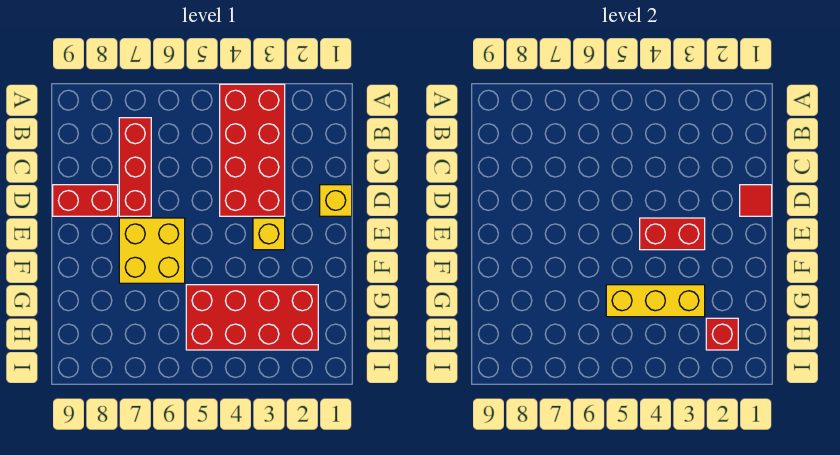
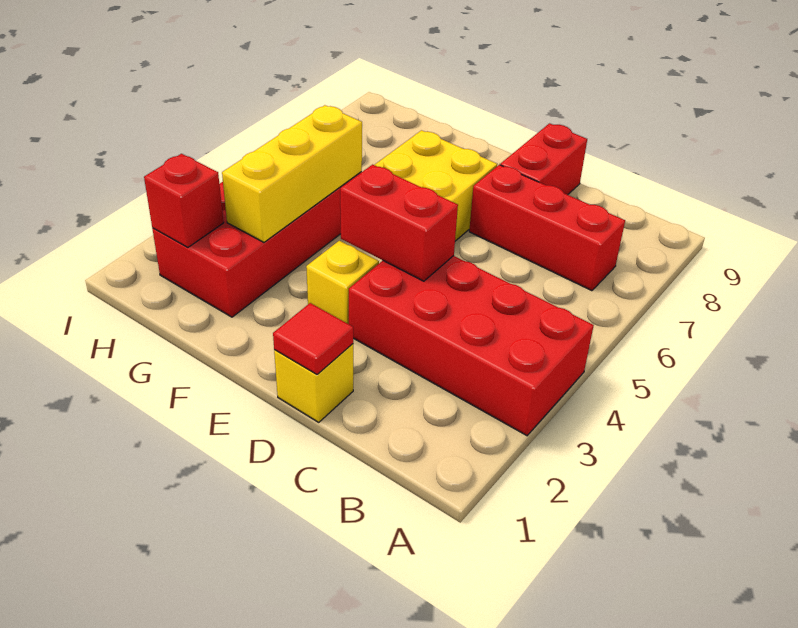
red brick E3:E4 level 2 -> red brick D4:E4 level 2

